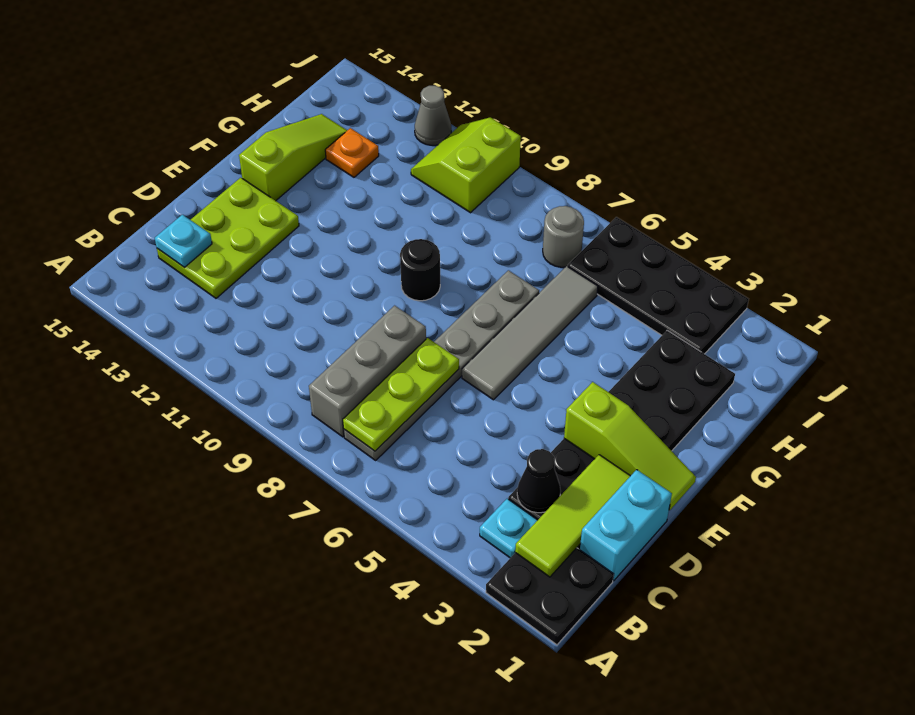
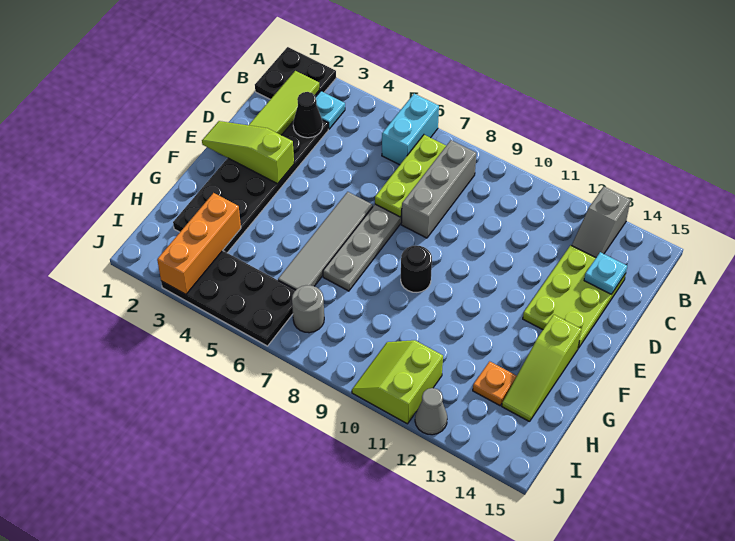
none -> grey slope A13:B13 level 1 top A
cyan brick C1:D1 level 1 -> cyan brick A6:B6 level 1
none -> orange brick H3:J3 level 2
lime slope I10:J11 level 1 top 10 -> lime slope I10:J11 level 1 top 11

